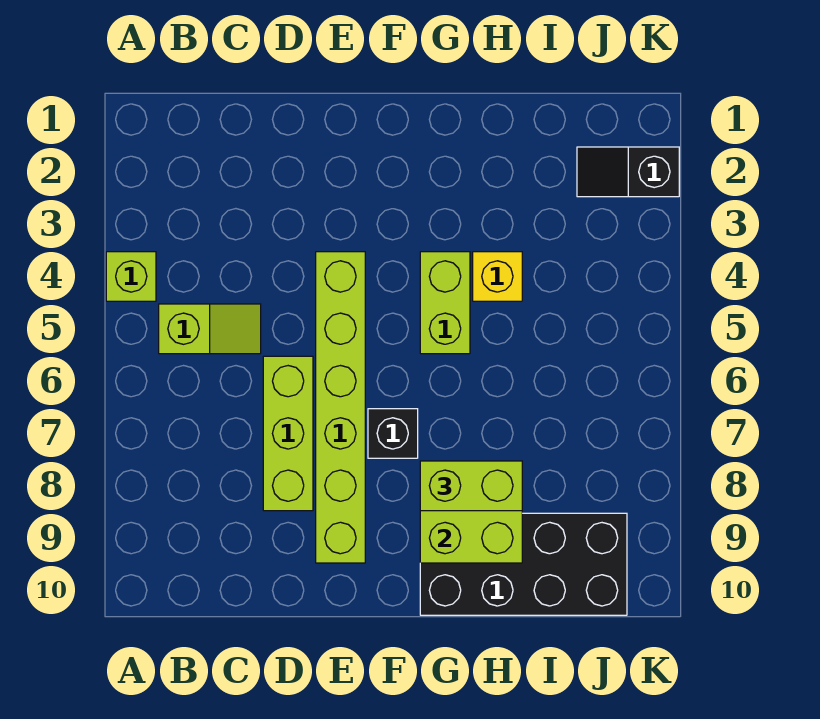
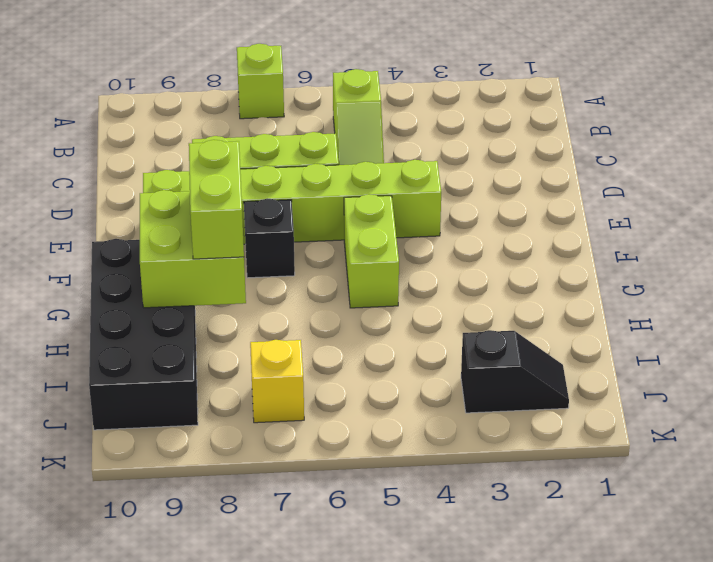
lime brick A4 level 1 -> lime brick A7 level 1
lime brick G4:G5 level 1 -> lime brick F5:G5 level 1
yellow brick H4 level 1 -> yellow brick J7 level 1
black slope J2:K2 level 1 top K -> black slope J2:J3 level 1 top 3

